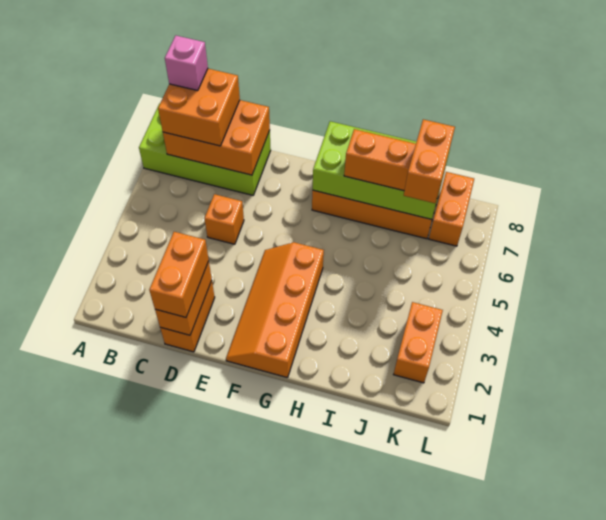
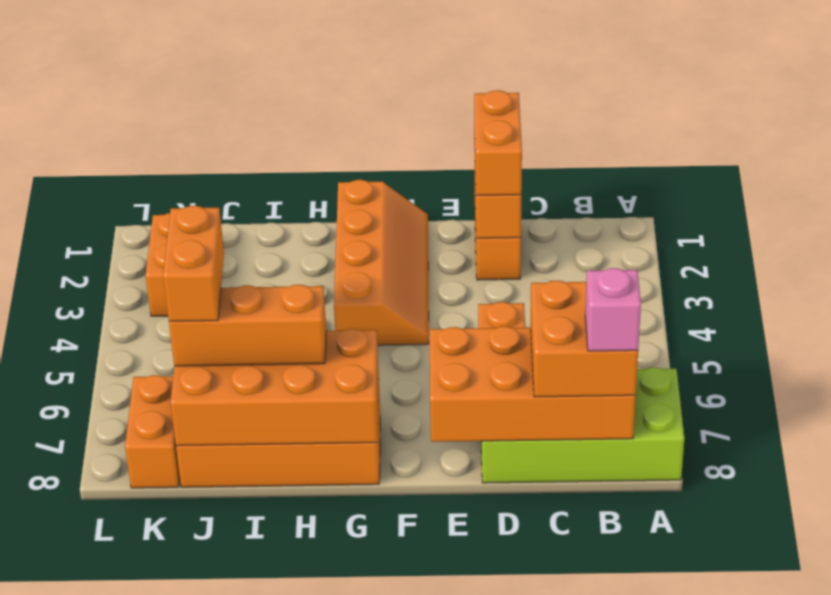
orange brick B7:D8 level 2 -> orange brick B7:E8 level 2
lime brick G7:J8 level 2 -> orange brick G7:J8 level 2

